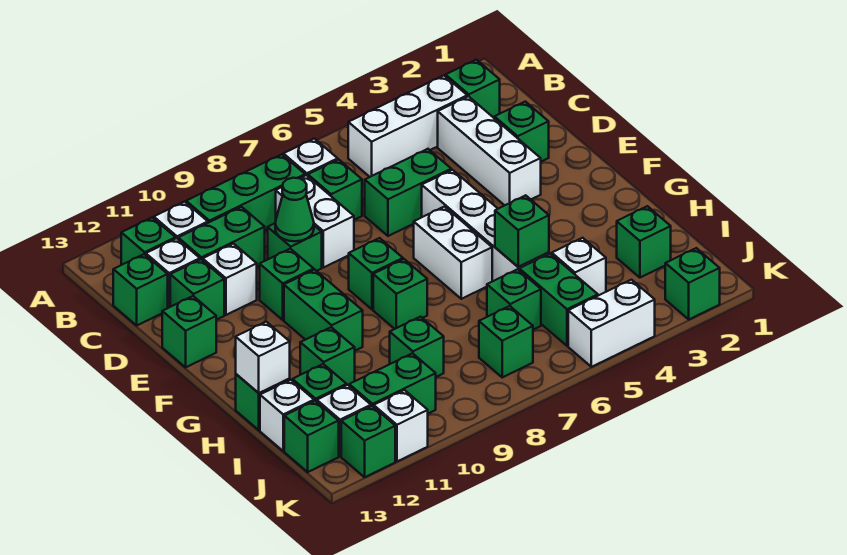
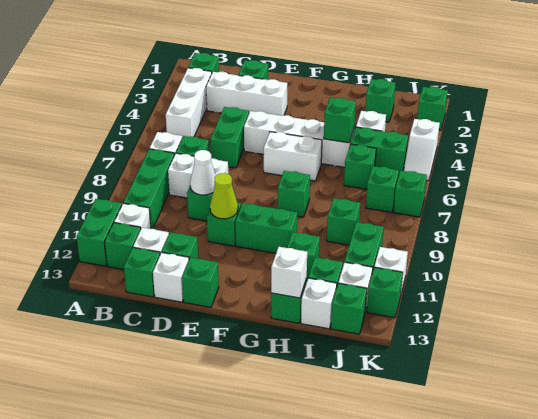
green brick C10:C11 level 1 -> green brick A11:A12 level 1
green cone D9 level 2 -> white cone D9 level 2
white brick D11 level 1 -> white brick D13 level 1
none -> lime cone E10 level 2
green brick F8 level 1 -> green brick K7 level 1
white brick K4:K5 level 1 -> white slope K4:K5 level 1 top 4

